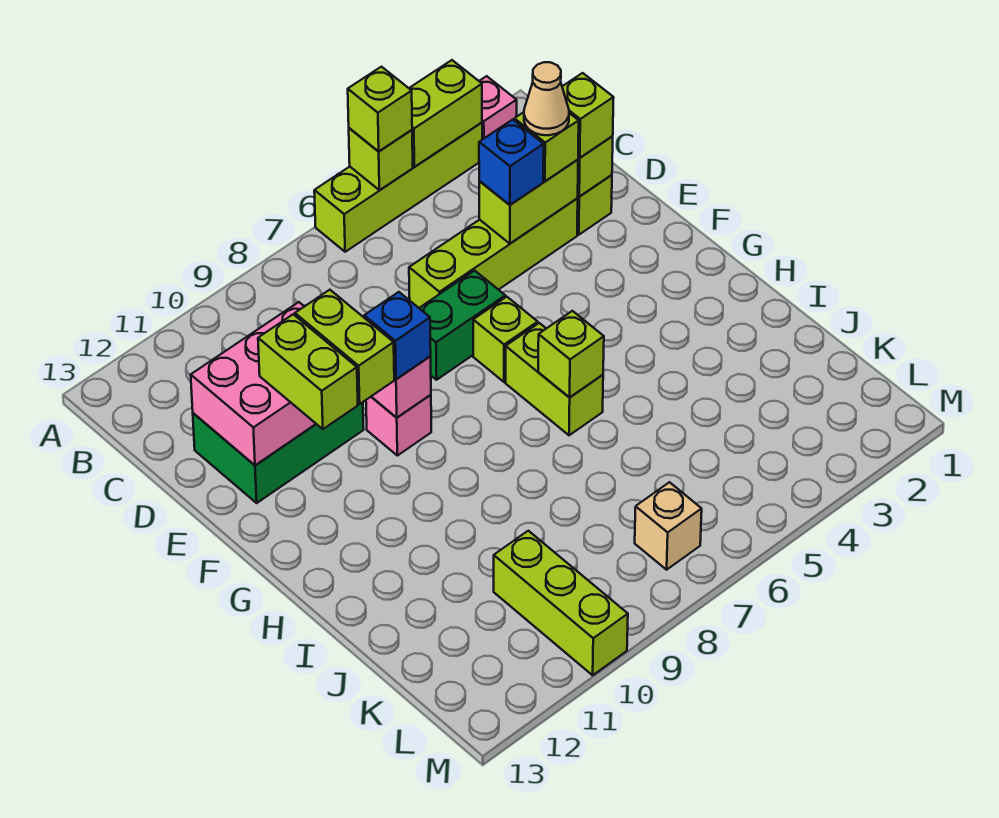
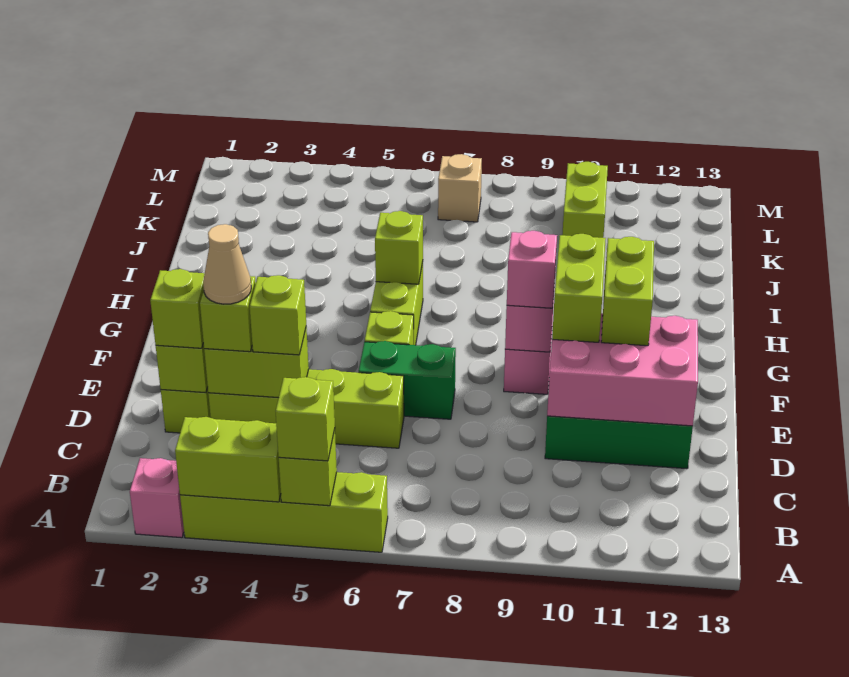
blue brick D4 level 3 -> lime brick D4 level 3
blue brick F9 level 3 -> pink brick F9 level 3
lime brick K10:M10 level 1 -> lime brick K10:L10 level 1

